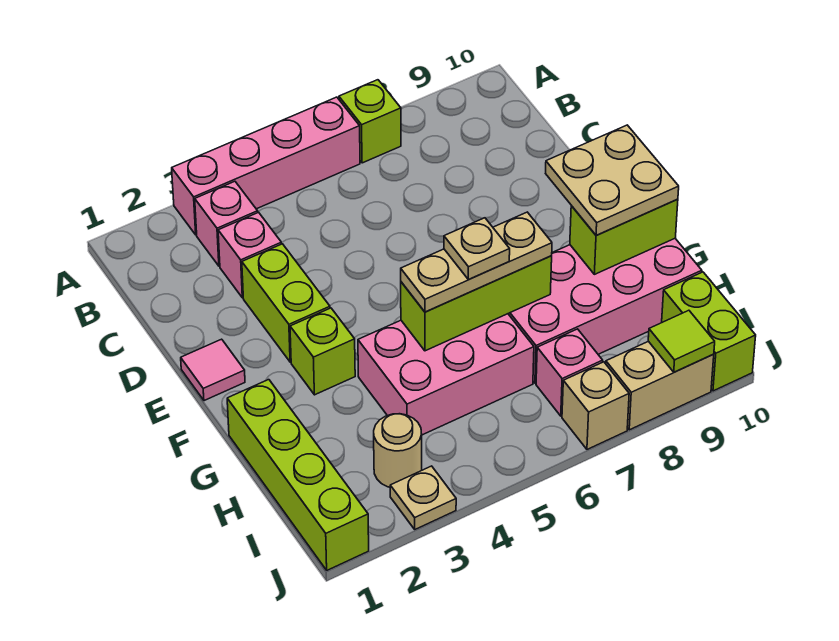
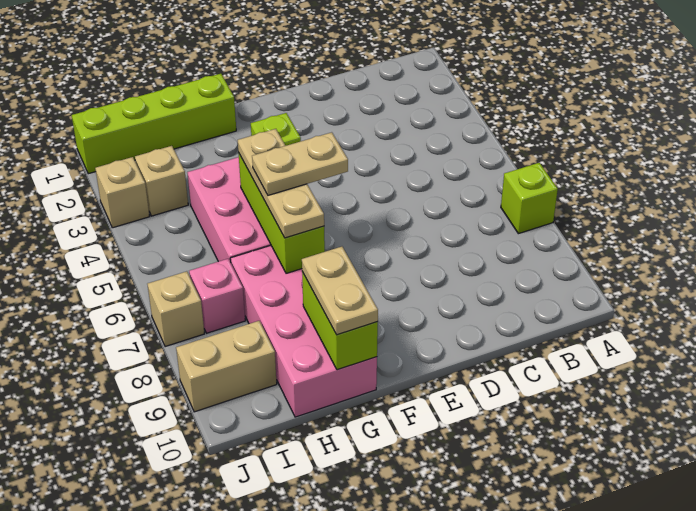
pink brick A3:A6 level 1 -> none
pink brick B3 level 1 -> none
pink brick C3 level 1 -> none
lime brick D3:E3 level 1 -> none
pink tile E1 level 1 -> none
tan plate F9:G10 level 3 -> tan plate G9:G10 level 3
tan plate G6 level 4 -> tan plate F6:G6 level 4
tan round brick I3 level 1 -> tan brick I3 level 1
lime brick I10:J10 level 1 -> none
tan plate J3 level 1 -> tan brick J3 level 1
tan brick J8:J9 level 1 -> tan brick I9:J9 level 1
lime tile J9 level 2 -> none

